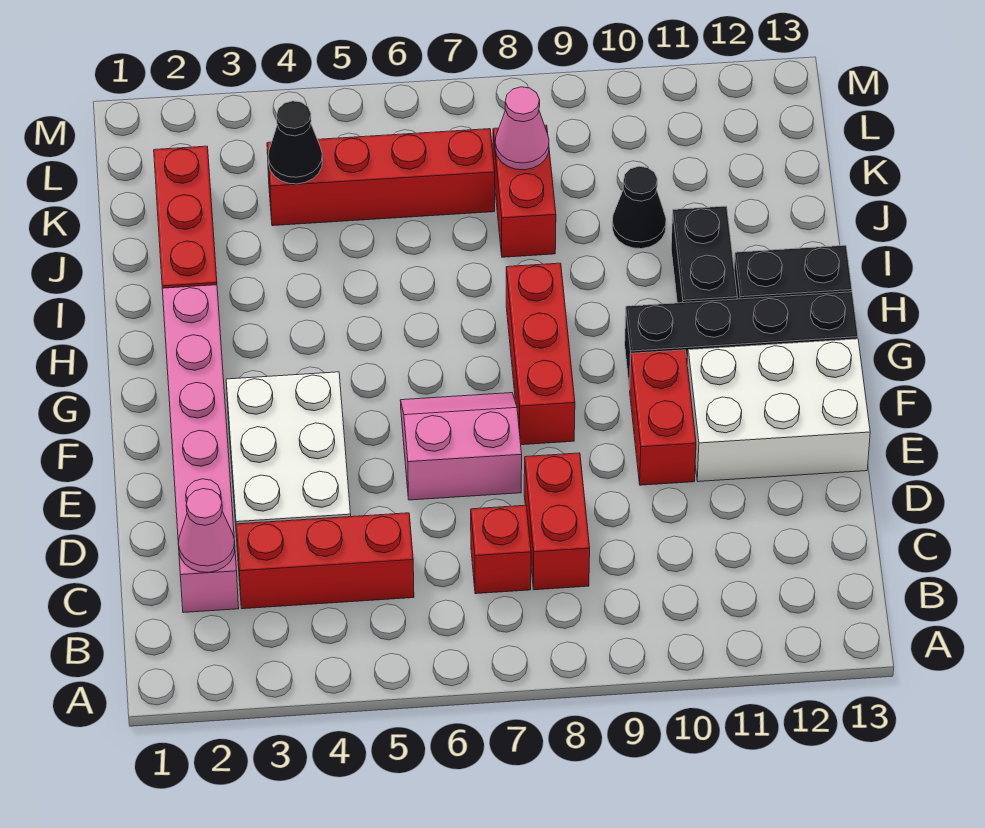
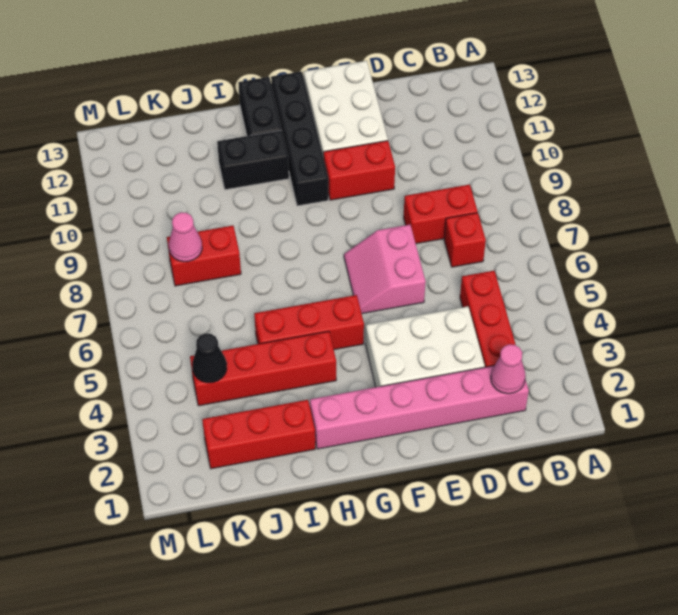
red brick F8:H8 level 1 -> red brick G5:I5 level 1
black cone J10 level 1 -> none
red brick K4:K7 level 1 -> red brick H4:K4 level 1

